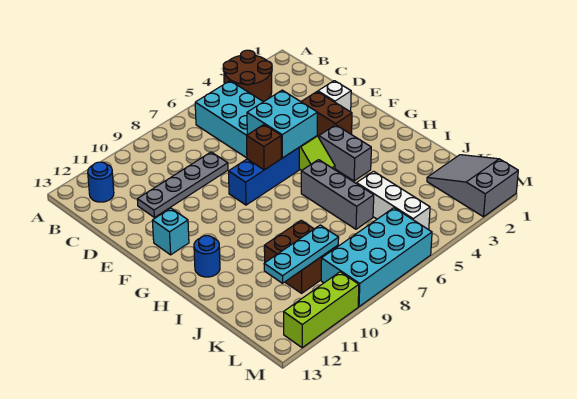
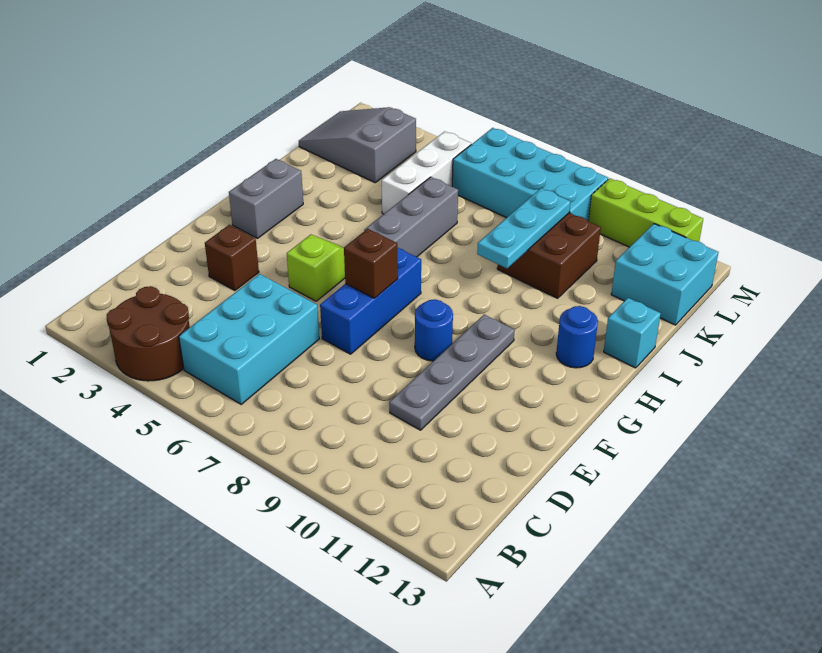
blue round brick B12 level 1 -> blue round brick F9 level 1
grey plate D8:D11 level 1 -> grey plate D10:G10 level 1
white brick E2 level 1 -> none
brown brick E3:F3 level 1 -> brown brick E3 level 1
cyan brick E5:F6 level 2 -> cyan brick K12:L13 level 1
blue brick F6:F8 level 1 -> blue brick E7:G7 level 1
cyan brick F12 level 1 -> cyan brick I13 level 1
grey brick G4:H4 level 1 -> grey brick G2:H2 level 1
grey slope K1:M2 level 1 top M -> grey slope K1:L3 level 1 top 3
cyan plate K9:K11 level 2 -> cyan plate I9:K9 level 2

